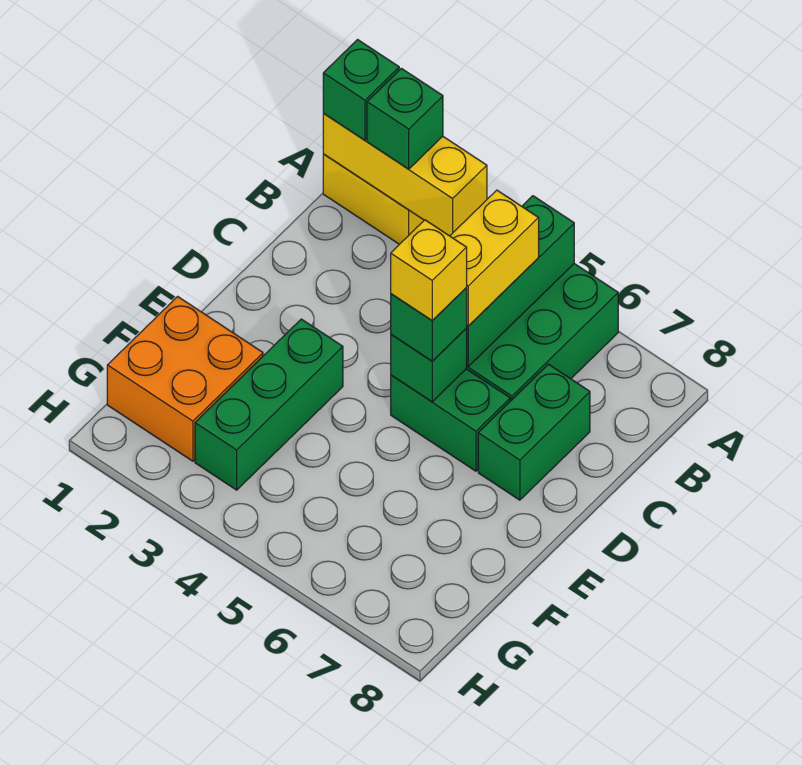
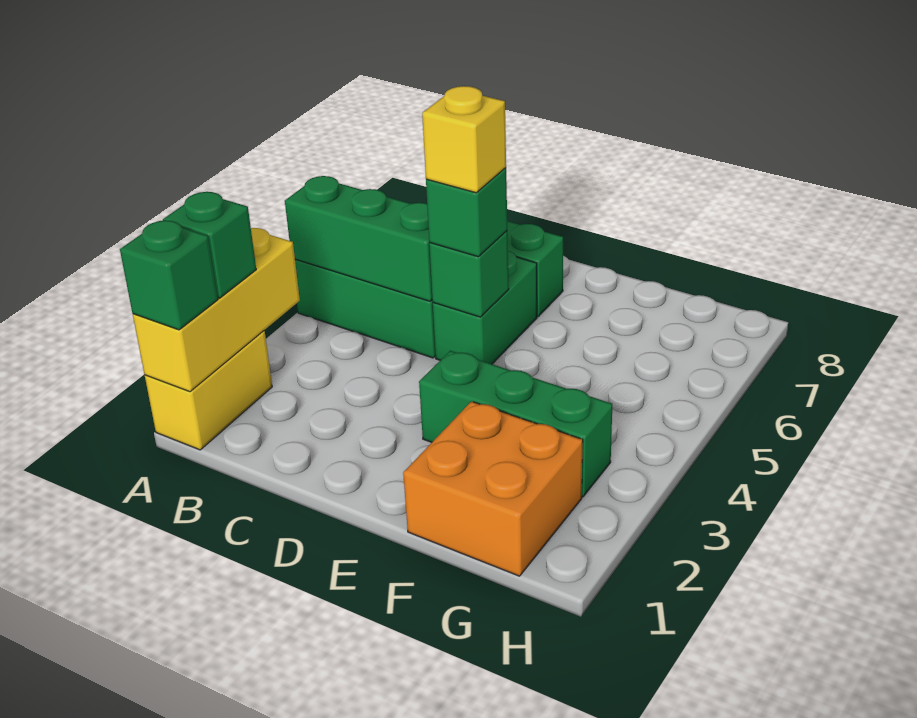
yellow brick B5:C5 level 3 -> none

